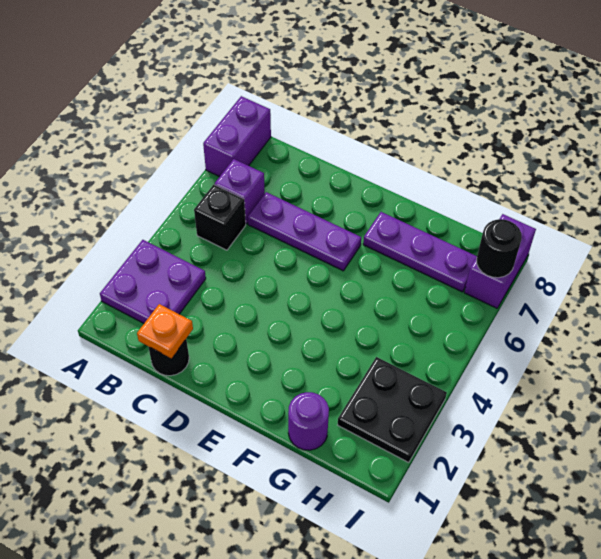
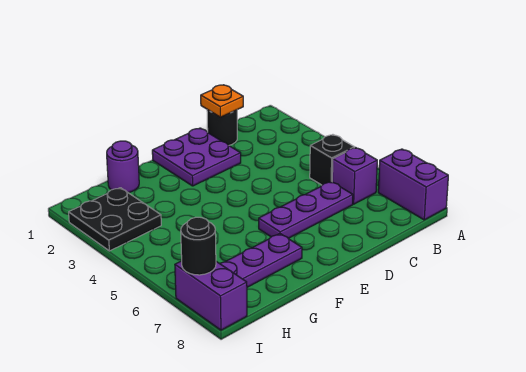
purple plate A2:B3 level 1 -> purple plate D1:E2 level 1

